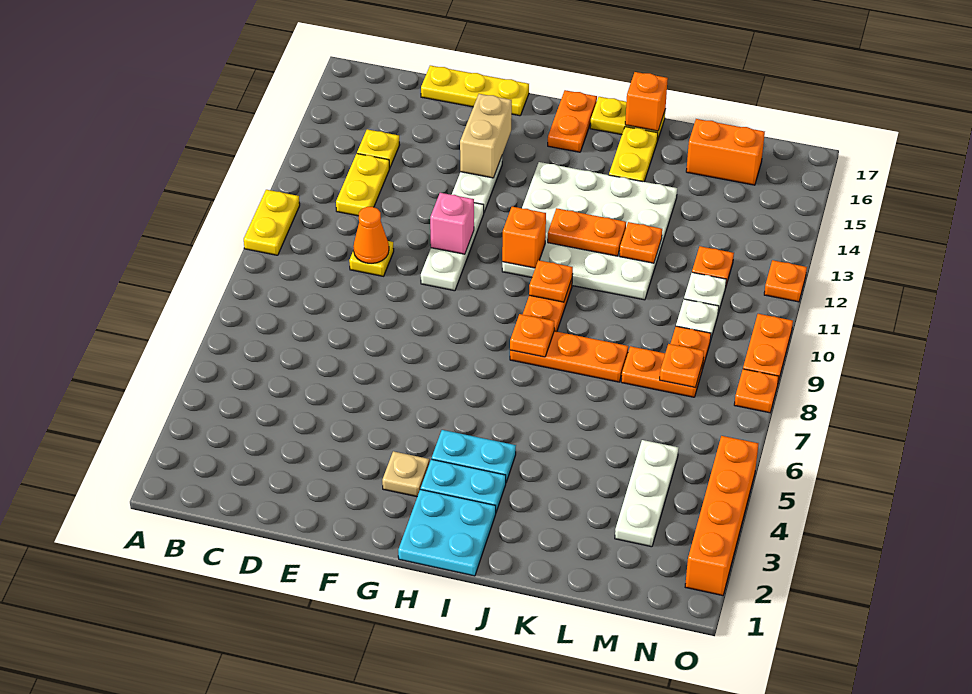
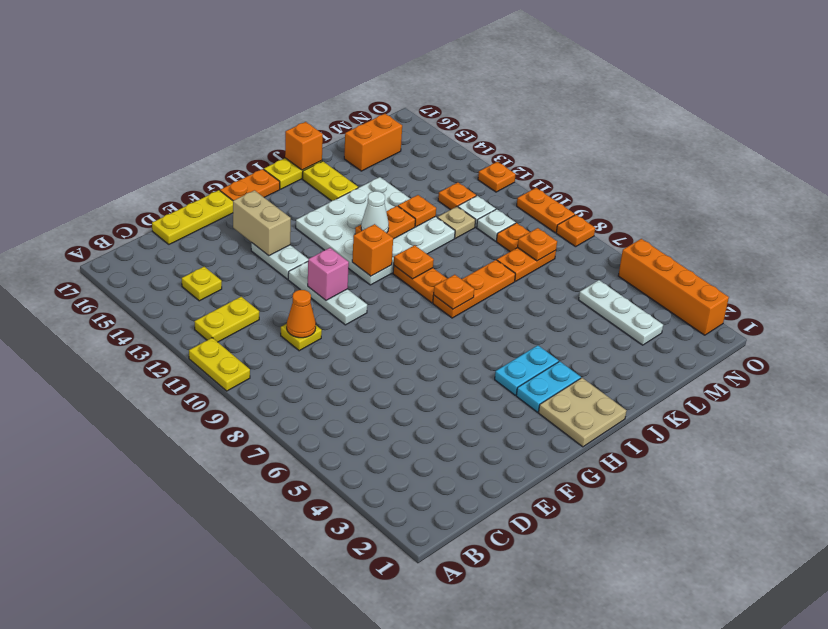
yellow plate C12:C13 level 1 -> yellow plate B12:C12 level 1
tan plate G3 level 1 -> tan plate L11 level 1
cyan plate H1:I2 level 1 -> tan plate H1:I2 level 1
orange plate H16:H17 level 1 -> orange plate G17:H17 level 1
none -> white cone I12 level 3

